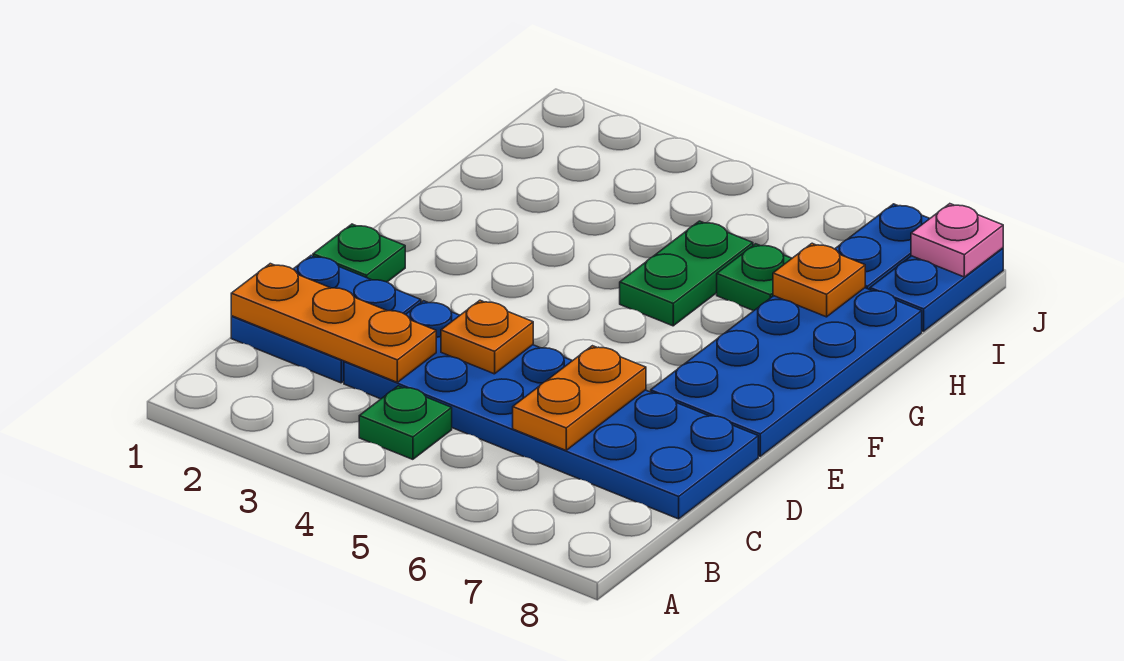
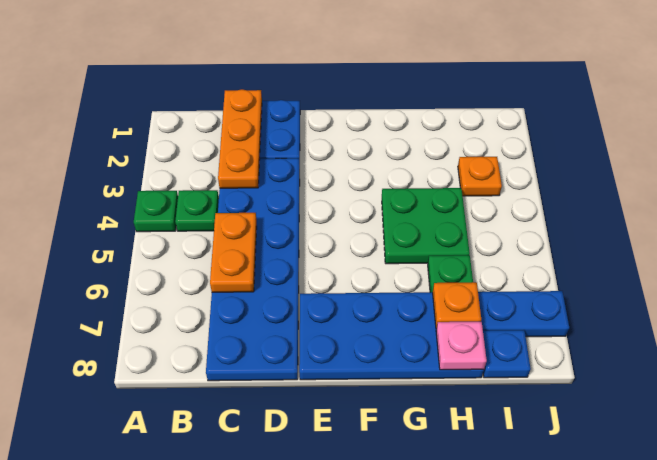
orange plate C6:D6 level 2 -> orange plate C5:C6 level 2
orange plate D4 level 2 -> orange plate I3 level 1
green plate E1 level 1 -> green plate A4 level 1
green plate G5:H5 level 1 -> green plate G4:H5 level 1
blue plate I8:J8 level 1 -> blue plate I8 level 1
pink plate J8 level 2 -> pink plate H8 level 2

